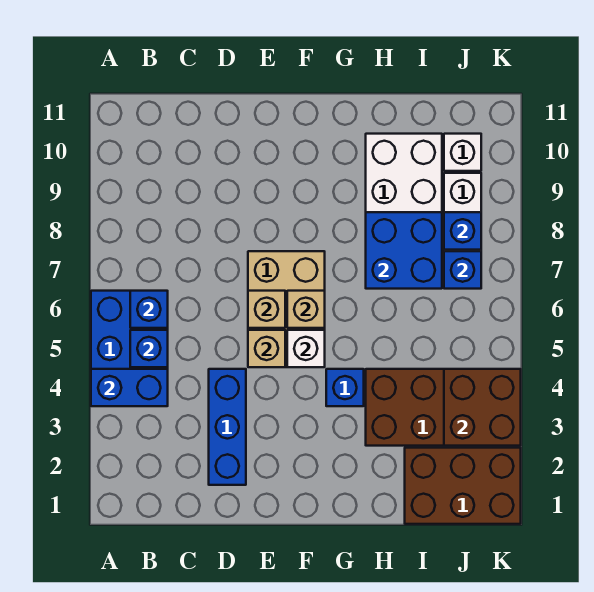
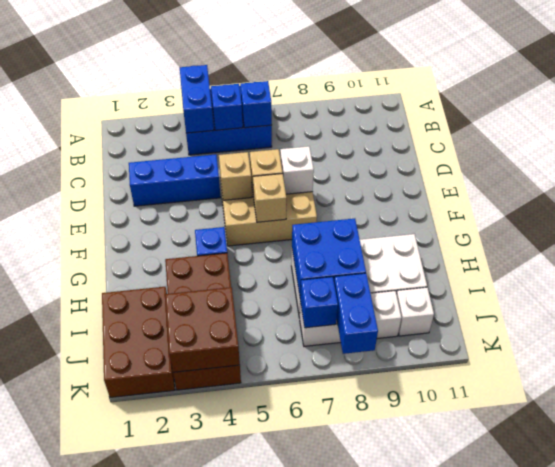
white brick F5 level 2 -> white brick E7 level 2
blue brick J8 level 2 -> blue brick J8:K8 level 2

